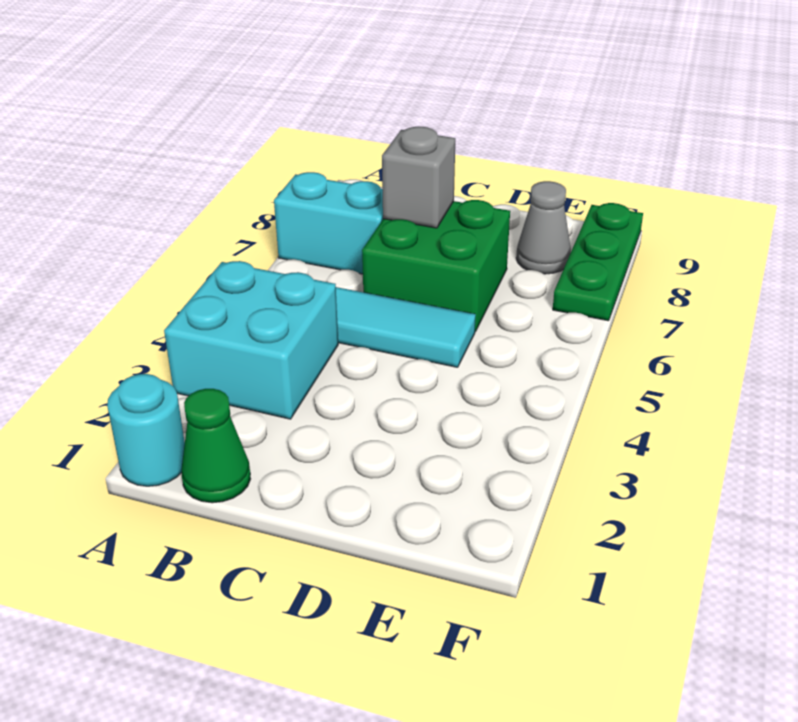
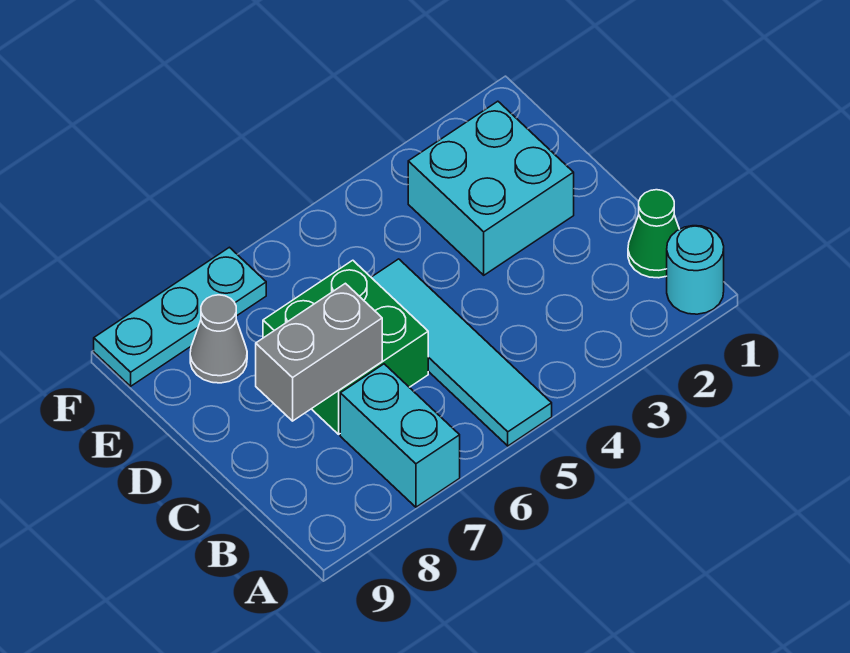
cyan brick A3:B4 level 1 -> cyan brick D2:E3 level 1
grey brick C7 level 2 -> grey brick C7:C8 level 2
green plate F7:F9 level 1 -> cyan plate F7:F9 level 1

